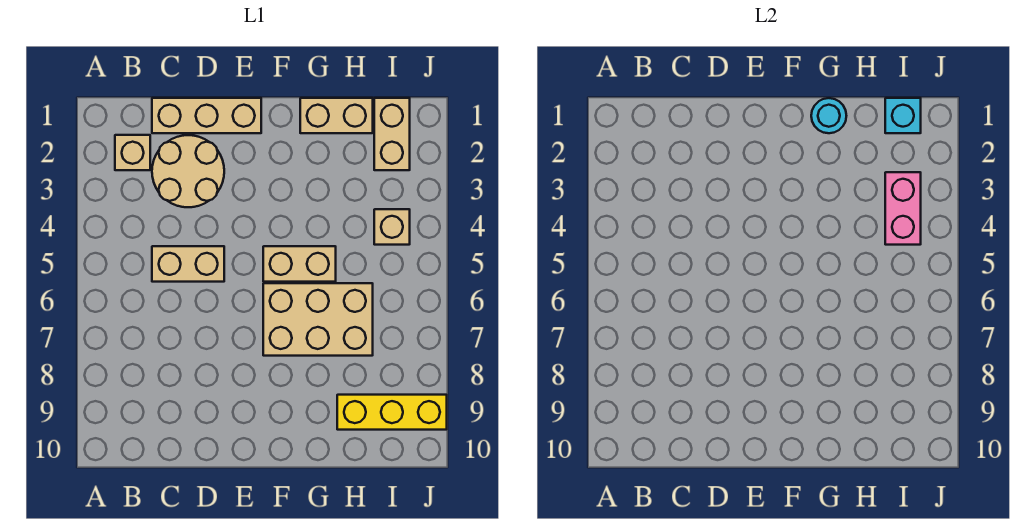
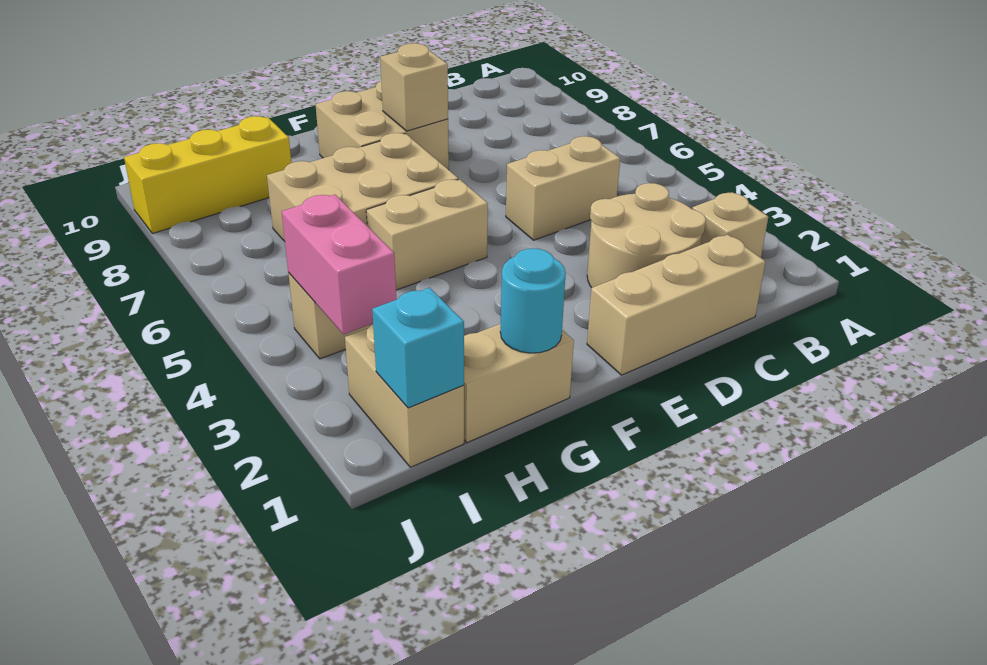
none -> tan brick E8:F9 level 1
none -> tan brick E8 level 2

